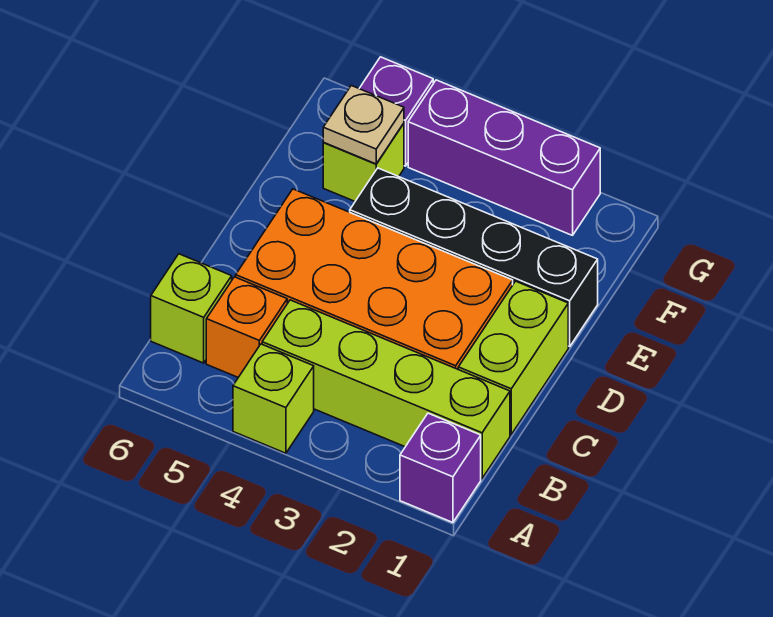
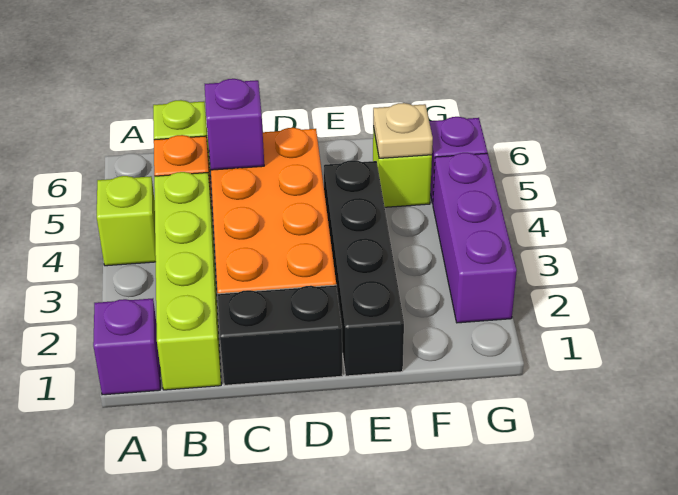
lime brick C1:D1 level 1 -> black brick C1:D1 level 1
none -> purple brick C5 level 2

